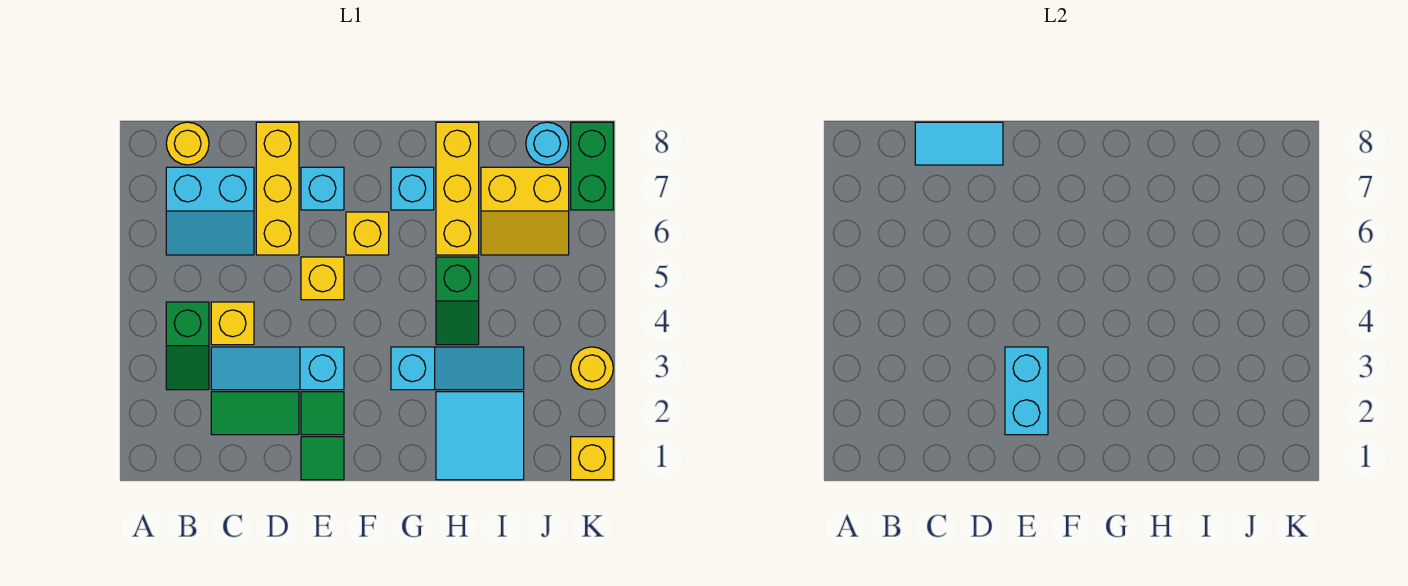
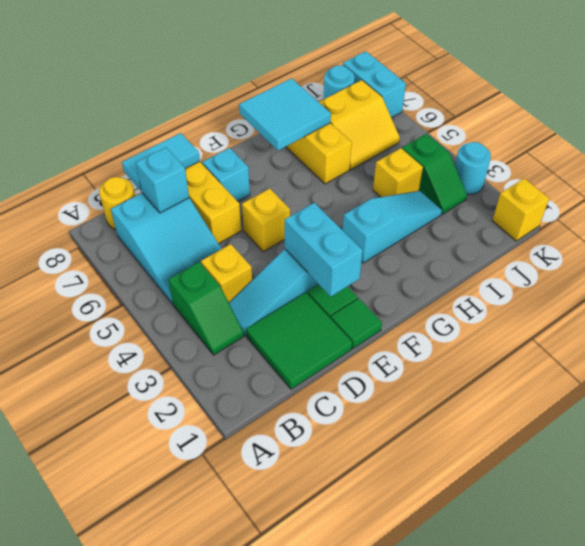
cyan slope B6:C7 level 1 top 7 -> cyan slope B5:C7 level 1 top 7
green tile C2:D2 level 1 -> green tile C1:D2 level 1
yellow brick F6 level 1 -> yellow brick I4 level 1
cyan brick G7 level 1 -> cyan brick C7 level 2
cyan tile H1:I2 level 1 -> cyan tile G7:H8 level 2
green slope H4:H5 level 1 top 5 -> green slope J3:J4 level 1 top 4
yellow round brick K3 level 1 -> cyan round brick K3 level 1
green brick K7:K8 level 1 -> cyan brick K7:K8 level 1

